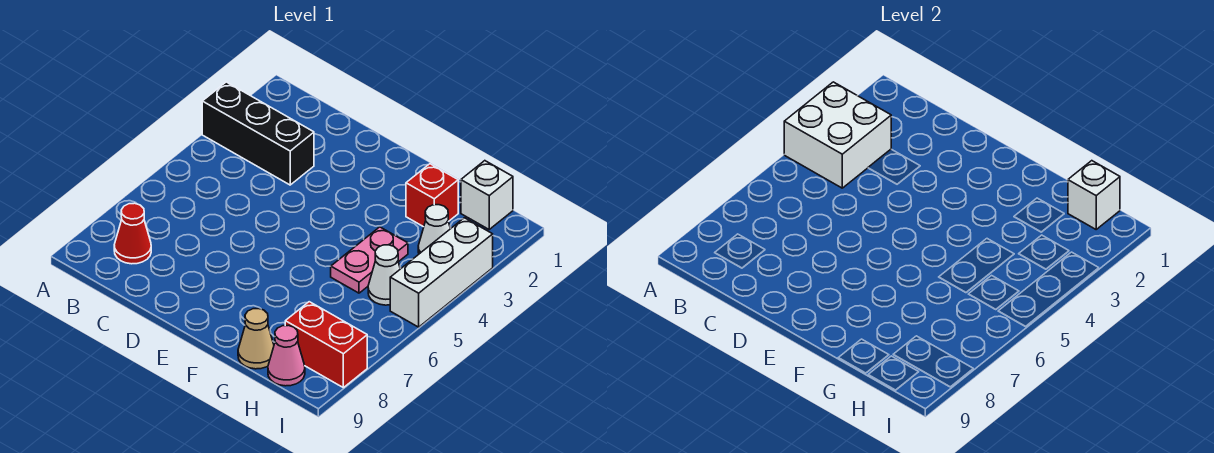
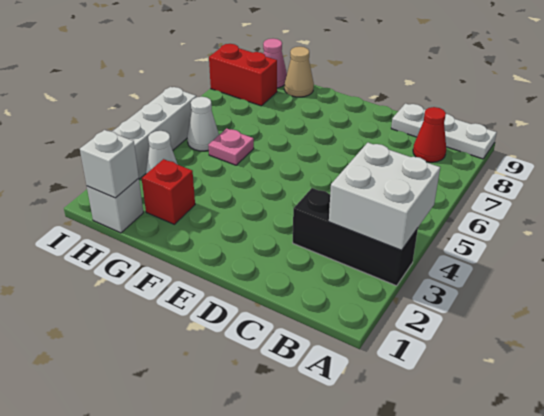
none -> white plate A9:C9 level 1
pink plate G4:G5 level 1 -> pink plate G5 level 1

